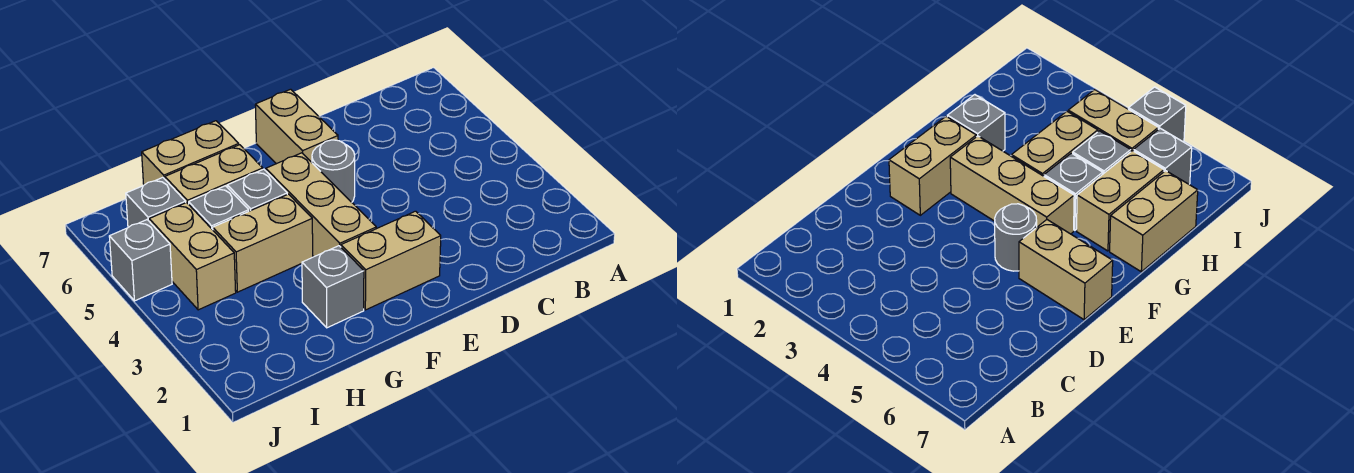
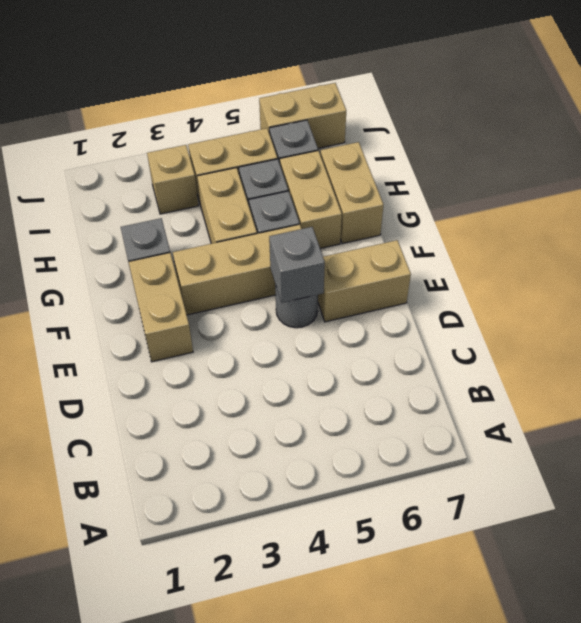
none -> tan brick I3 level 1
grey brick J5 level 1 -> grey brick E5 level 2
none -> tan brick J6:J7 level 1

